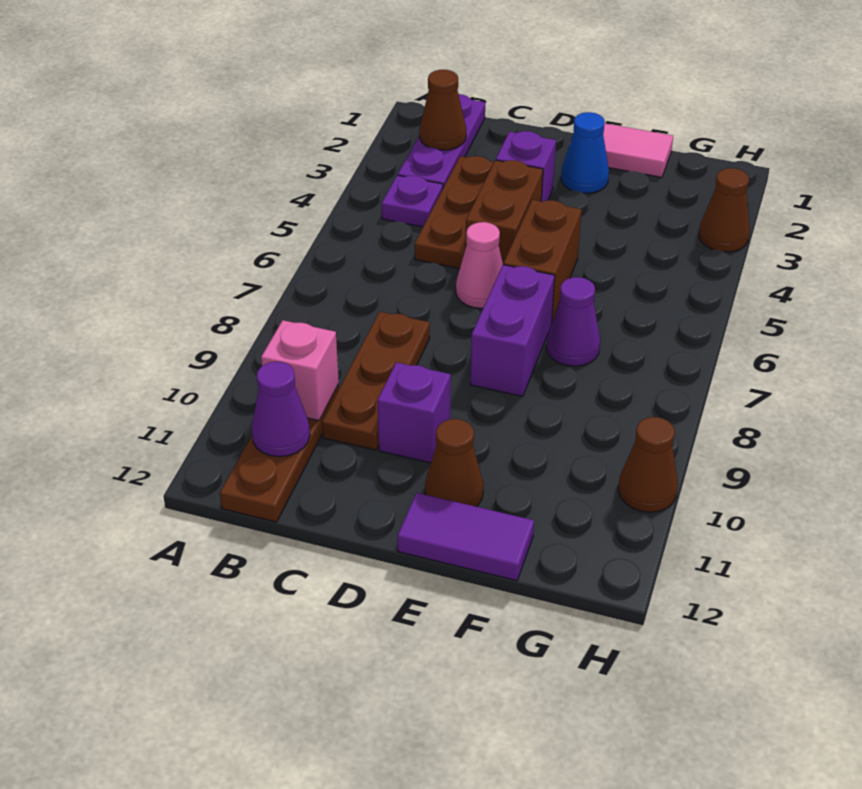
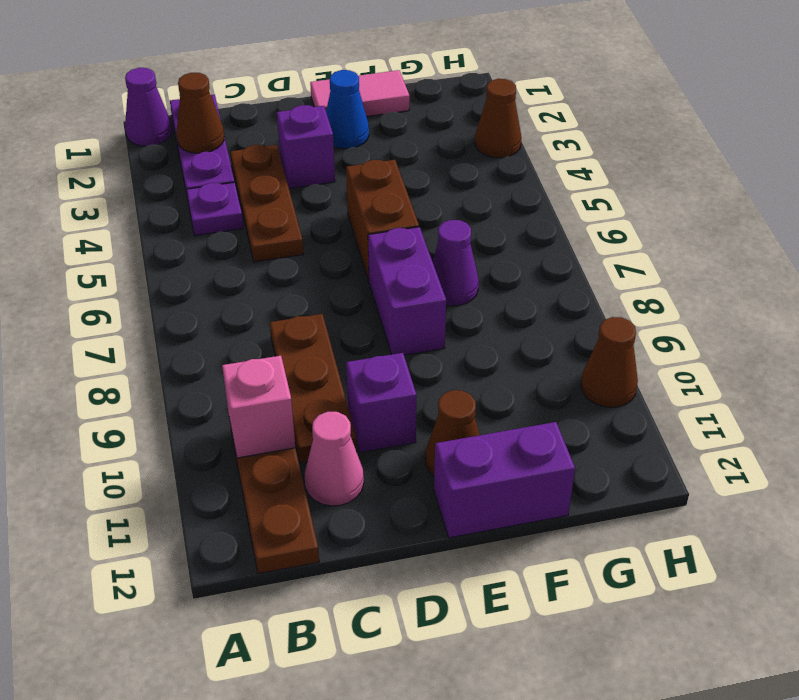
purple cone B11 level 2 -> purple cone A1 level 1
brown brick D4:D5 level 1 -> none
pink cone D6 level 1 -> pink cone C11 level 1
purple tile E12:F12 level 1 -> purple brick E12:F12 level 1

